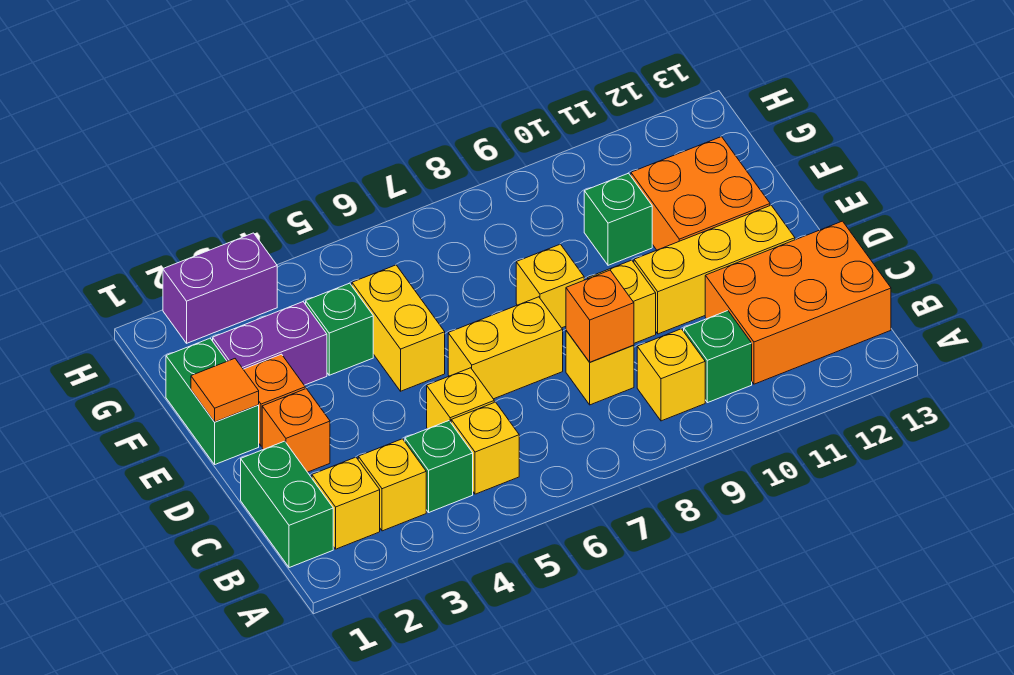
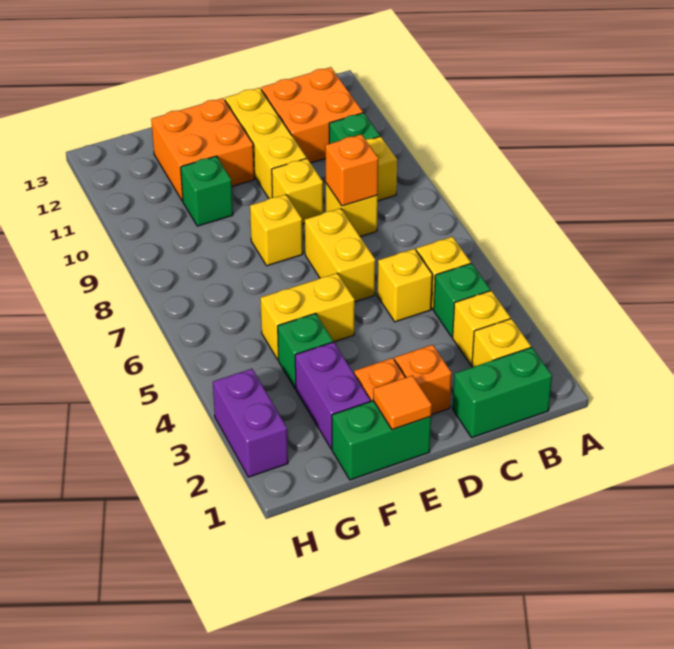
orange brick B11:C13 level 1 -> orange brick B11:C12 level 1

